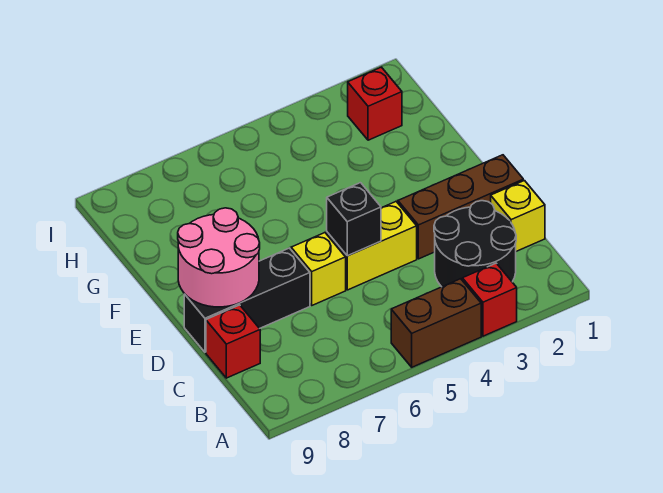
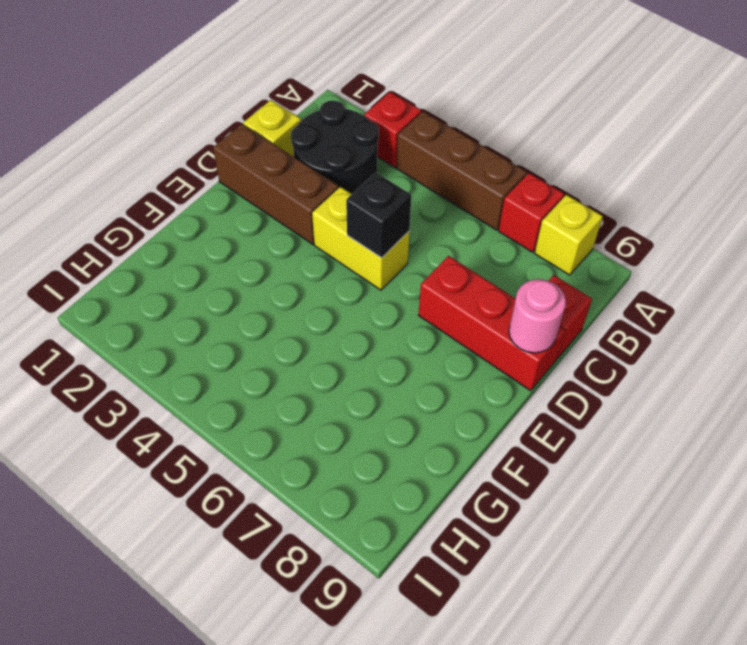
brown brick A4:A5 level 1 -> brown brick A4:A6 level 1
yellow brick D6 level 1 -> yellow brick A8 level 1
black brick D7:D9 level 1 -> red brick D7:D9 level 1
pink round brick D8:E9 level 2 -> pink round brick D9 level 2
red brick H2 level 1 -> red brick A7 level 1

